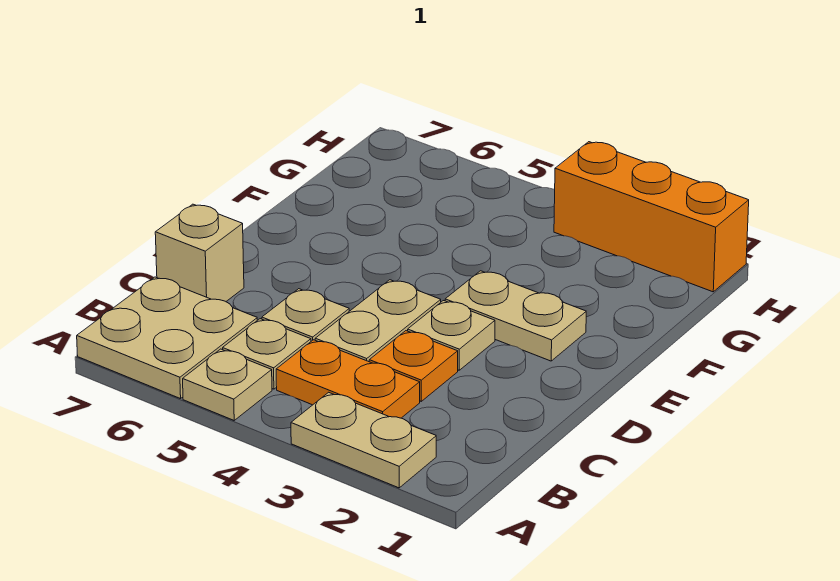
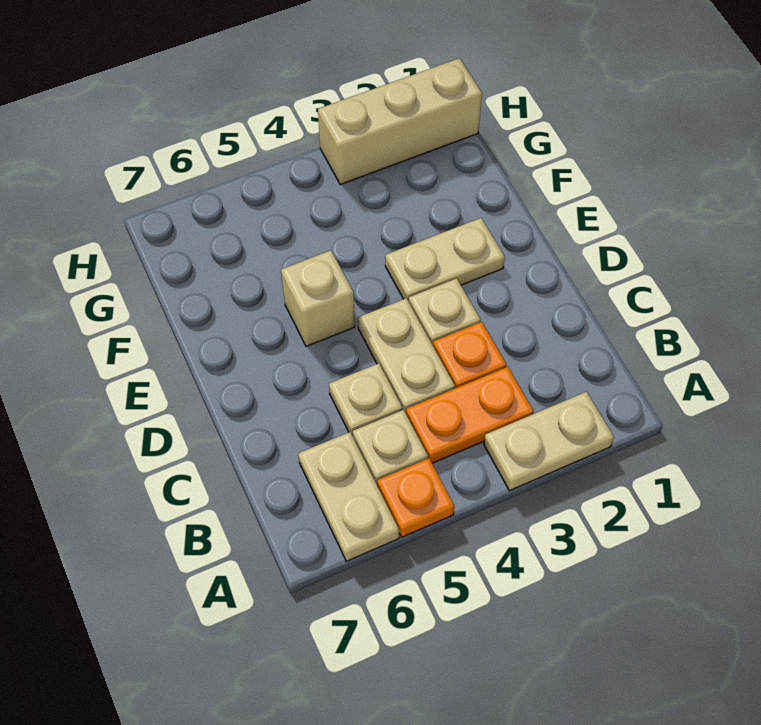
tan plate A5 level 1 -> orange plate A5 level 1
tan plate A6:B7 level 1 -> tan plate A6:B6 level 1
tan brick C7 level 1 -> tan brick E5 level 1
orange brick H1:H3 level 1 -> tan brick H1:H3 level 1

